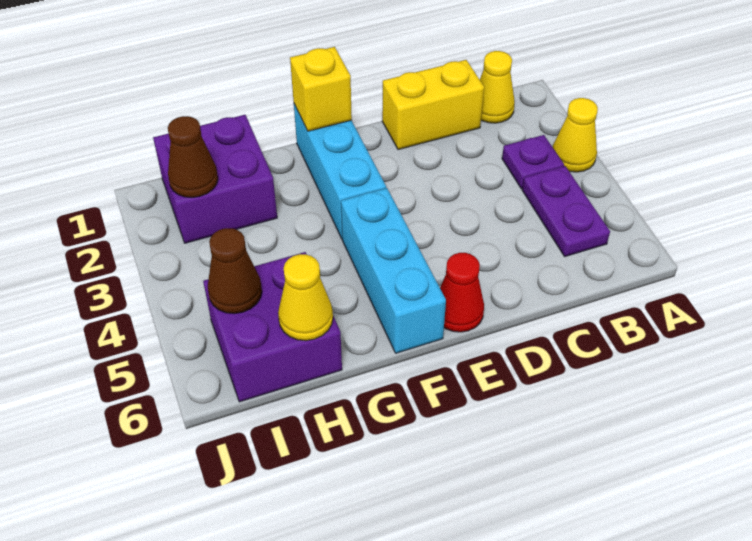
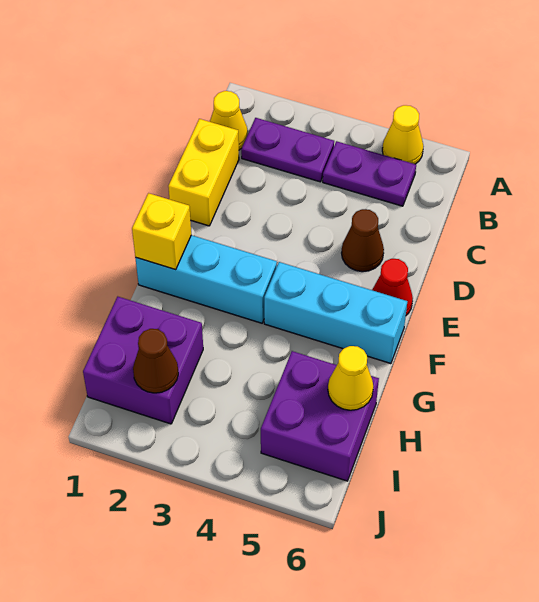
yellow cone A3 level 1 -> yellow cone A5 level 1
purple plate B3 level 1 -> purple plate B2:B3 level 1
brown cone I5 level 2 -> brown cone D5 level 1

